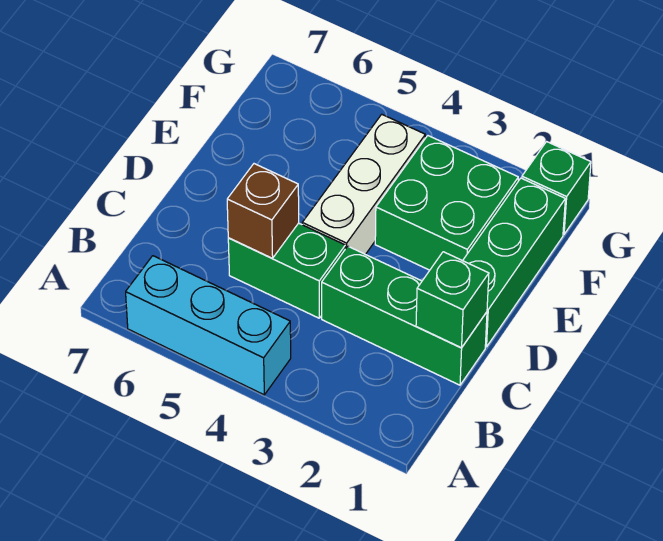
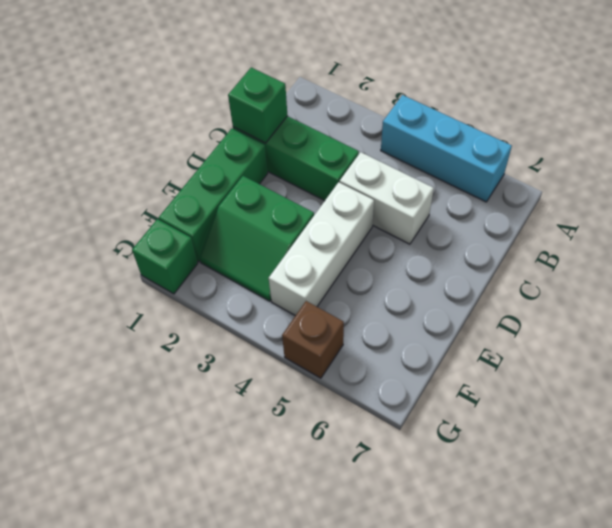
green brick C4:C5 level 1 -> white brick C4:C5 level 1
brown brick C5 level 2 -> brown brick G5 level 1
green brick E2:F3 level 1 -> green slope E2:F3 level 1 top E

